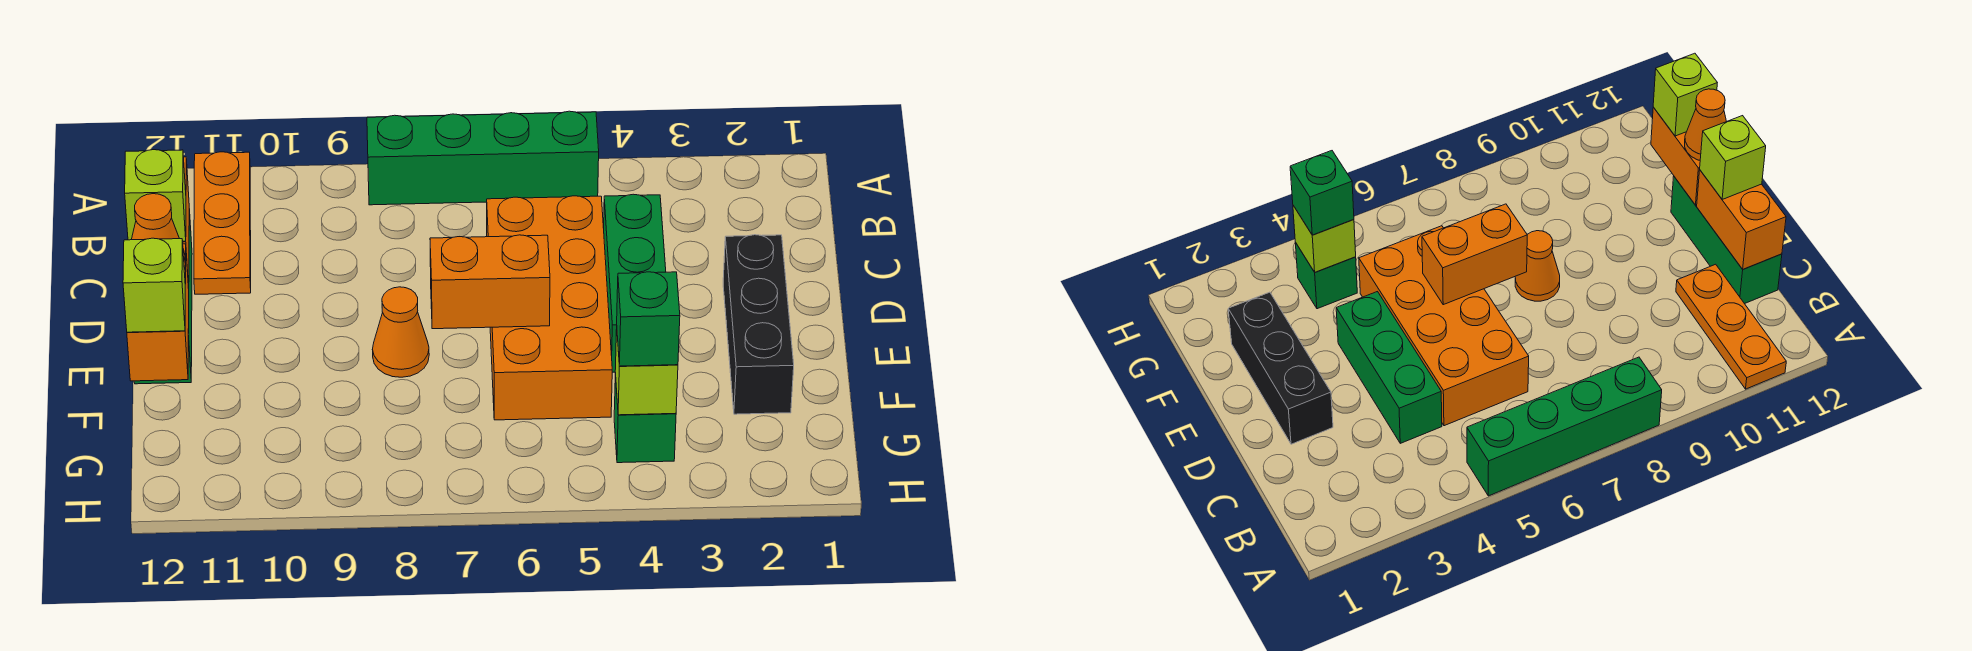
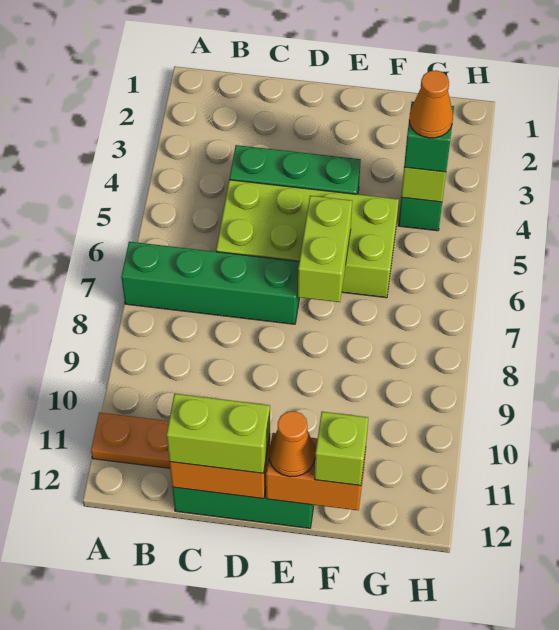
green brick A5:A8 level 1 -> green brick A7:D7 level 1
orange brick C5:F6 level 1 -> lime brick C5:F6 level 1
black brick D2:F2 level 1 -> none
lime brick D12 level 3 -> lime brick C12:D12 level 3
orange brick E6:E7 level 2 -> lime brick E6:E7 level 2
orange cone E8 level 1 -> orange cone G4 level 4

